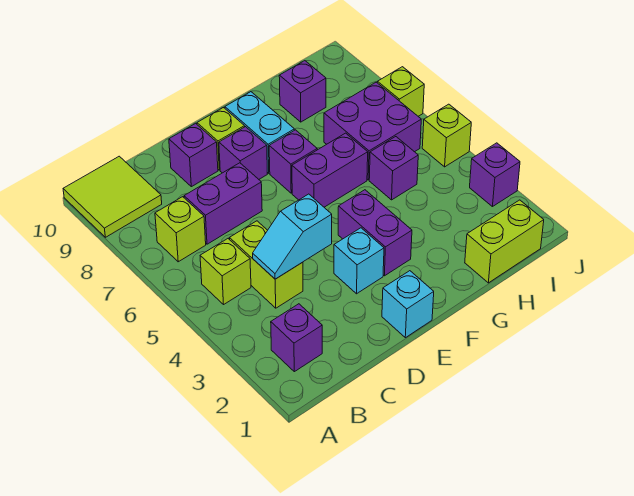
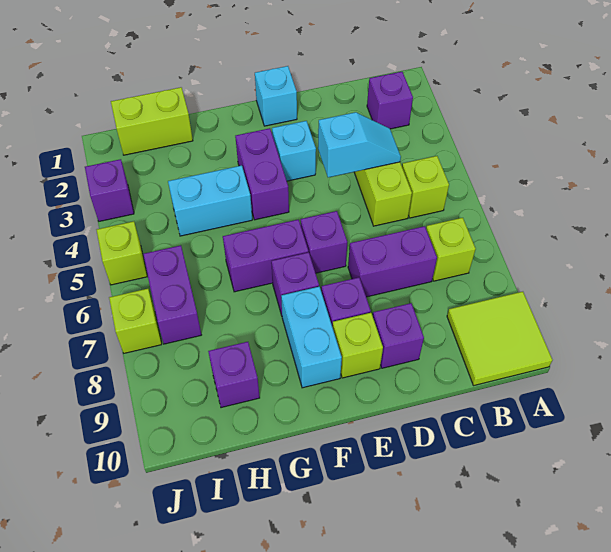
none -> cyan brick G4:H4 level 1
purple brick H5 level 1 -> purple brick E6 level 1
purple brick H6:I7 level 1 -> purple brick I6:I7 level 1

